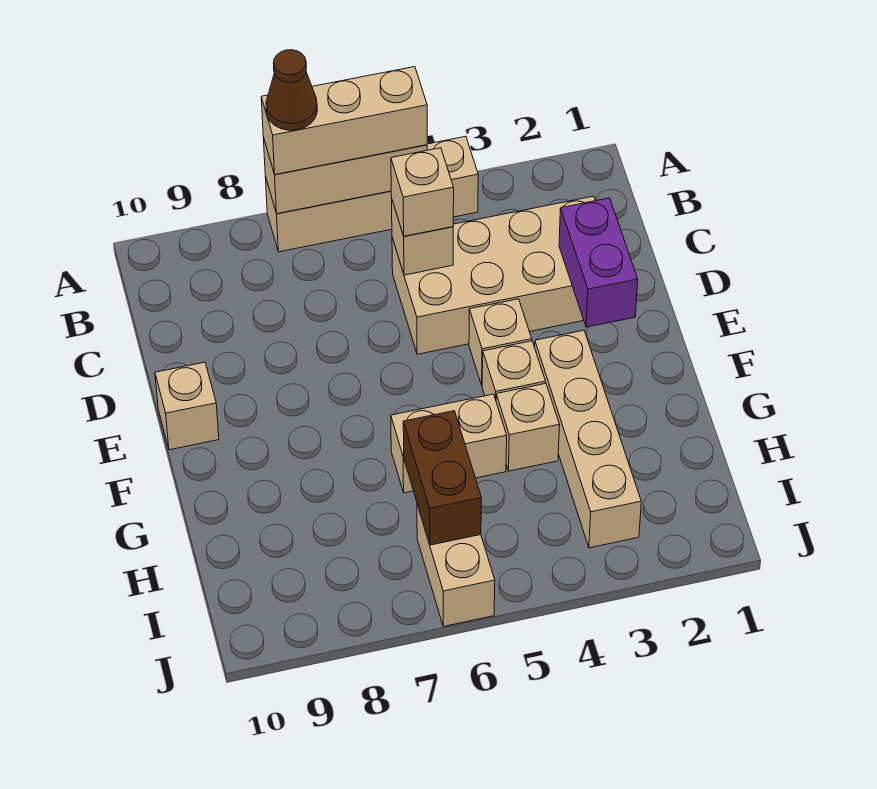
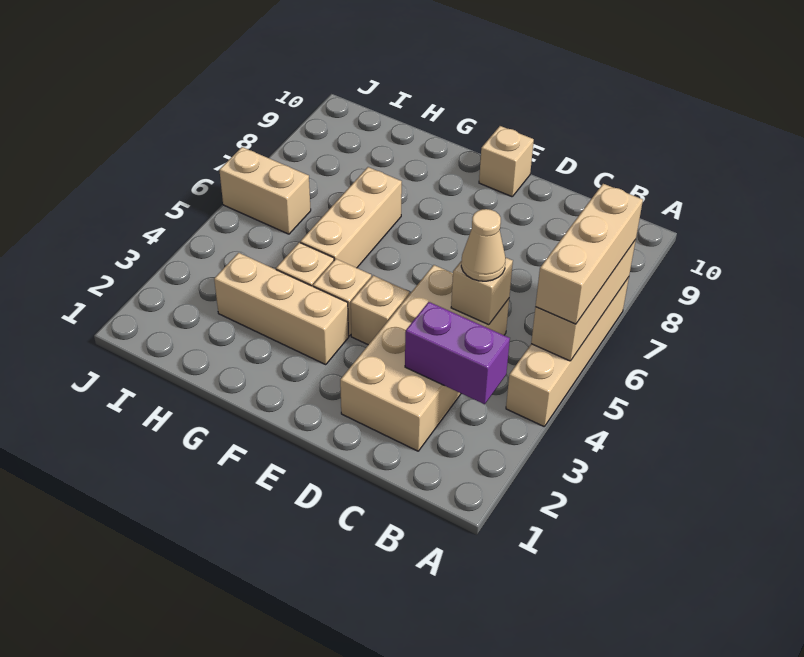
brown cone A7 level 4 -> none
tan brick C5 level 3 -> tan cone C5 level 3
purple brick D2:E2 level 2 -> purple brick B3:C3 level 2
tan brick F3:I3 level 1 -> tan brick F3:H3 level 1
tan brick G5:G6 level 1 -> tan brick G5:G7 level 1
brown brick H6:I6 level 2 -> none

